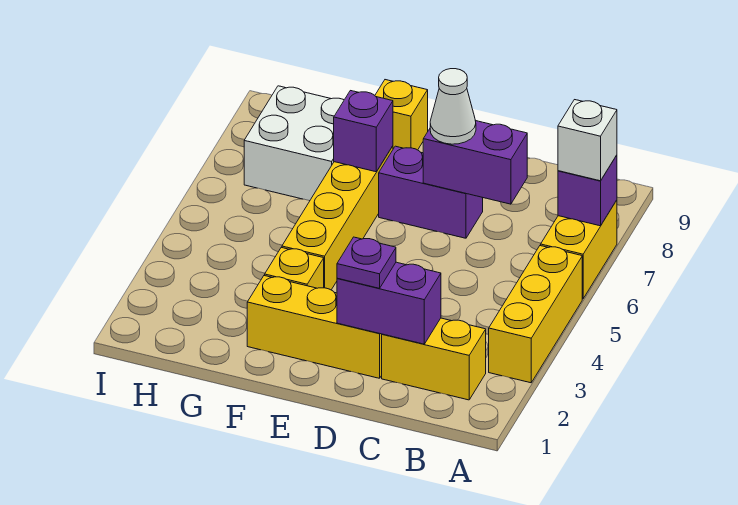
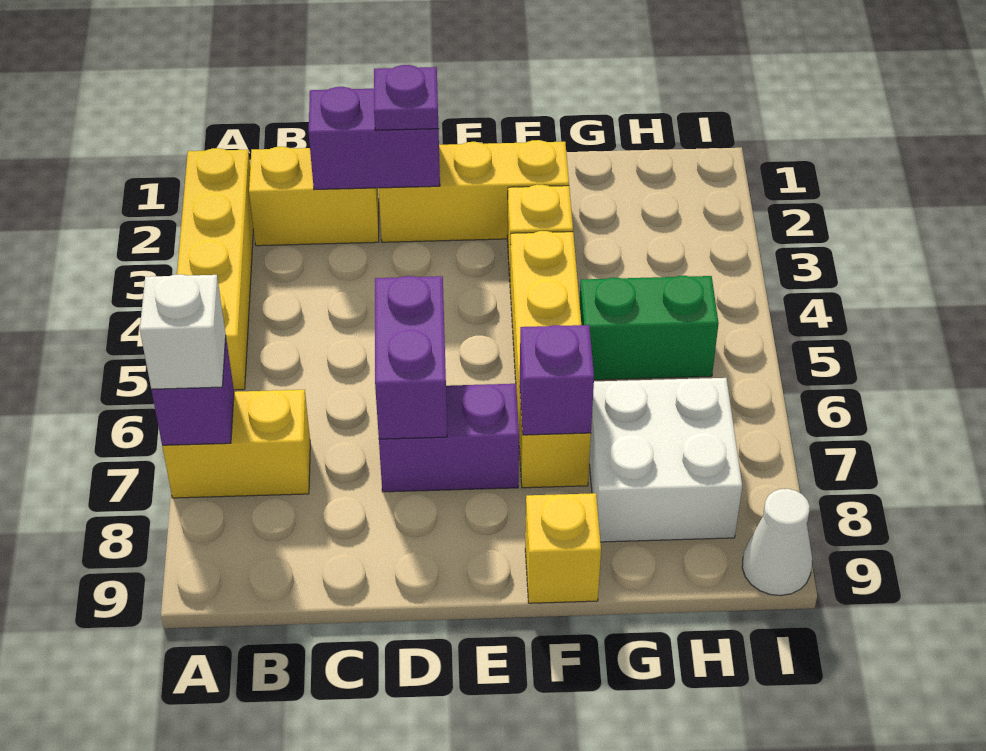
yellow brick A3:A5 level 1 -> yellow brick A2:A5 level 1
yellow brick A6:A7 level 1 -> yellow brick A7:B7 level 1
purple brick C7:D7 level 2 -> purple brick D6:D7 level 2
white cone D7 level 3 -> white cone I9 level 1
none -> green brick G5:H5 level 1

